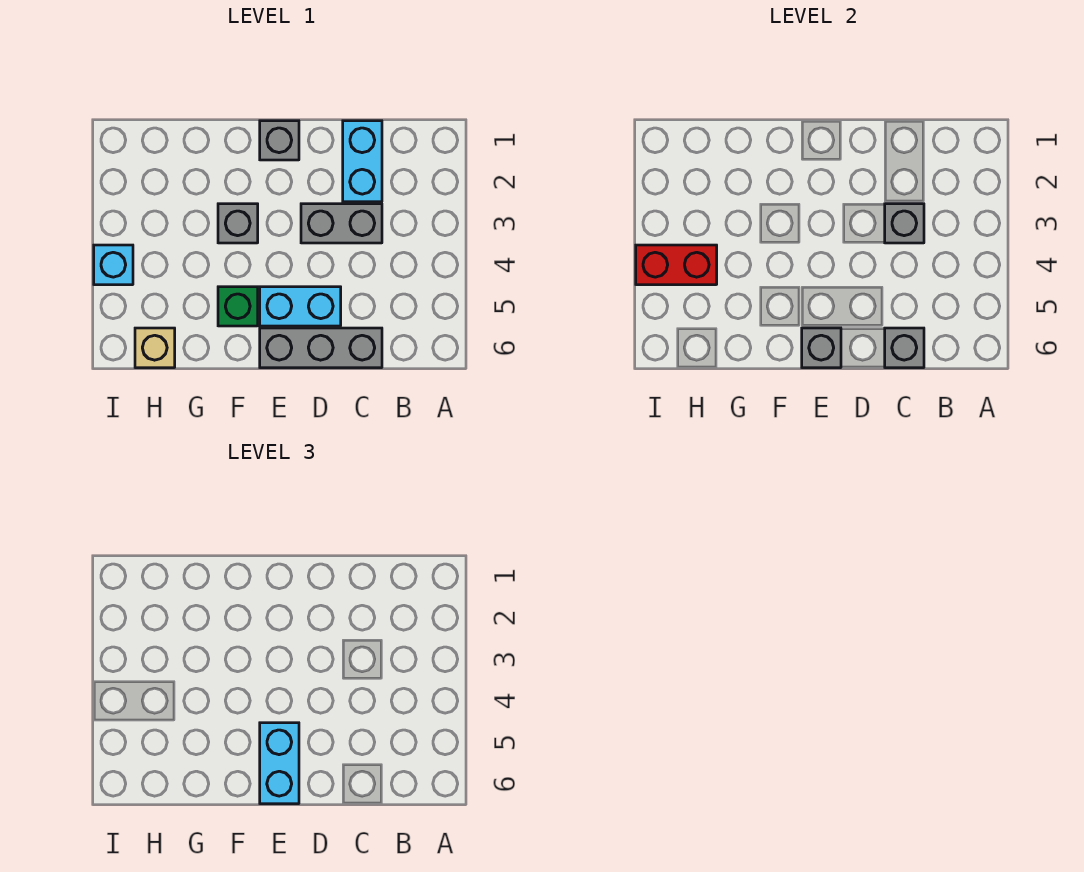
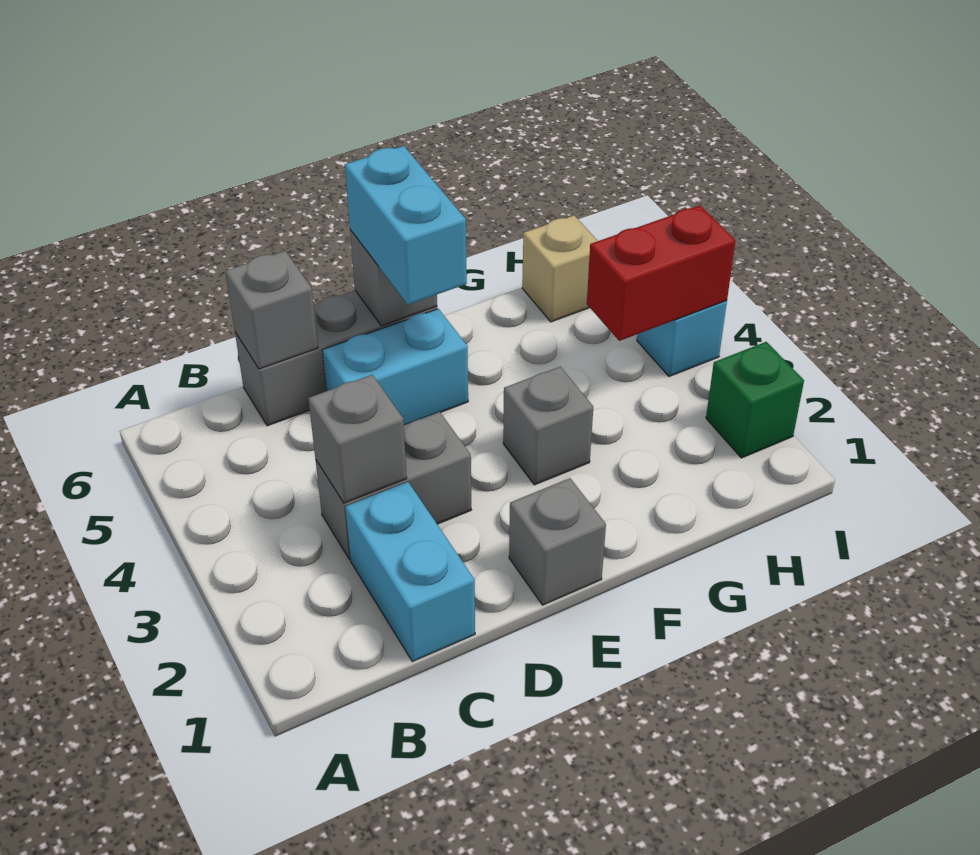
green brick F5 level 1 -> green brick I2 level 1

